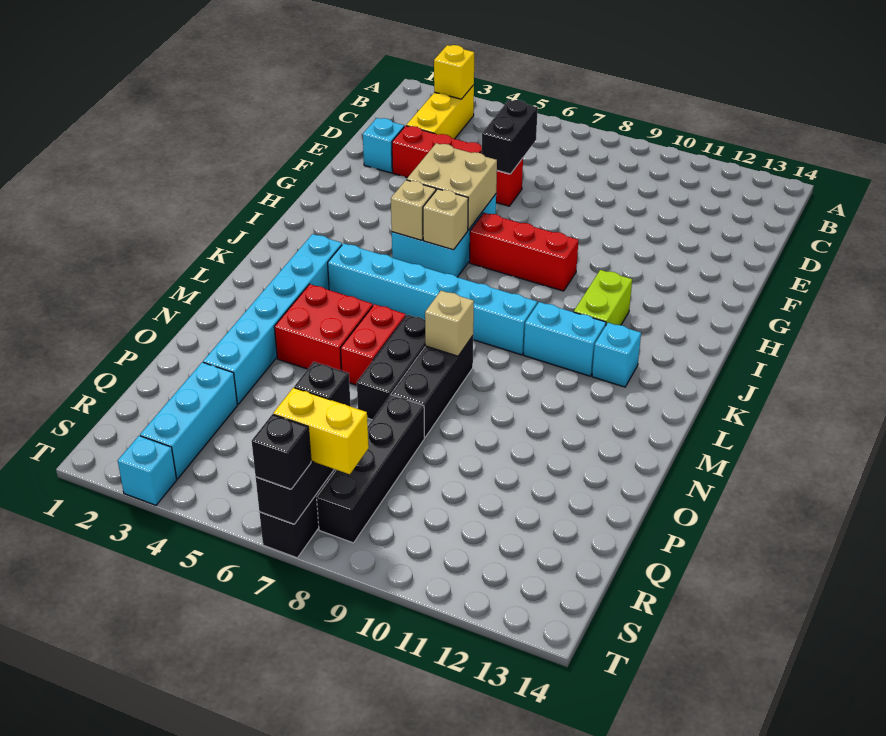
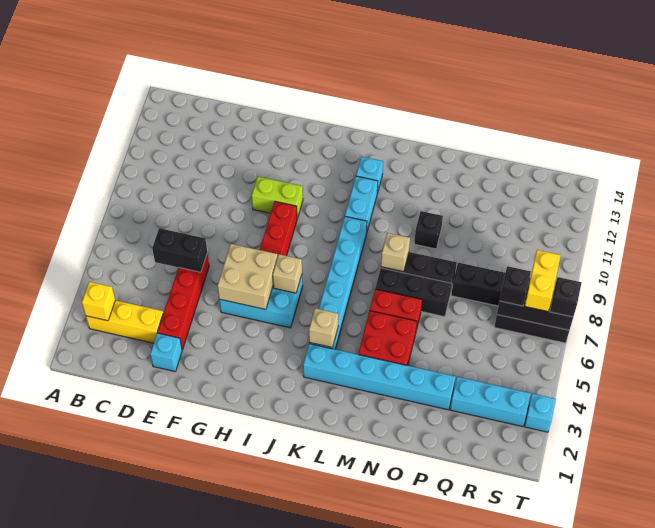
tan brick I5 level 2 -> tan brick K4 level 2
lime brick I11:J11 level 1 -> lime brick G10:H10 level 1
none -> black brick N10 level 1

